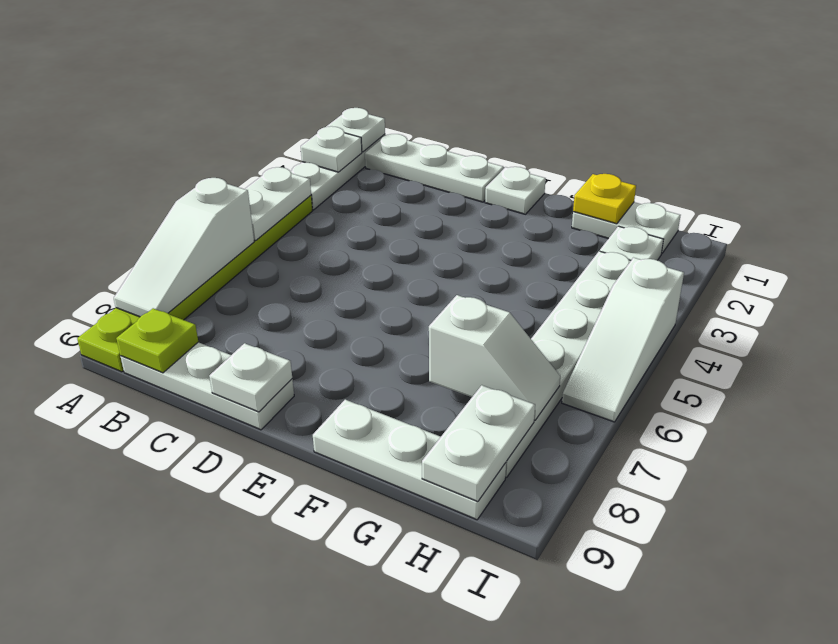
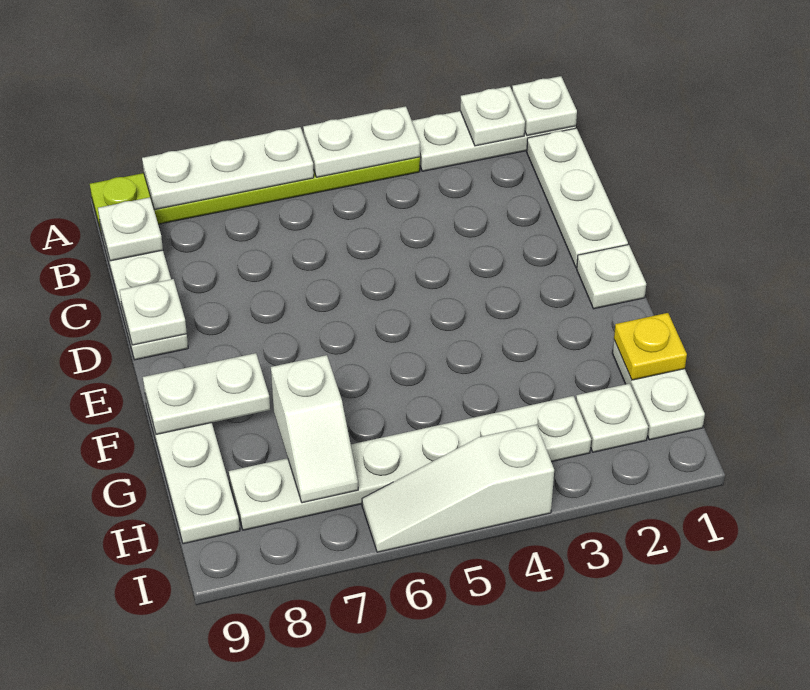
white slope A6:A8 level 2 top 6 -> white plate A6:A8 level 2
lime plate B9 level 2 -> white plate B9 level 2
white plate H8:H9 level 2 -> white plate F8:F9 level 2

